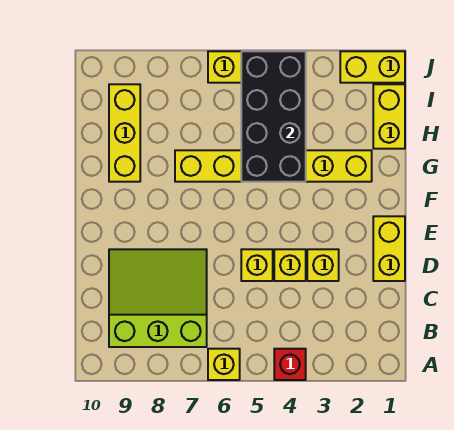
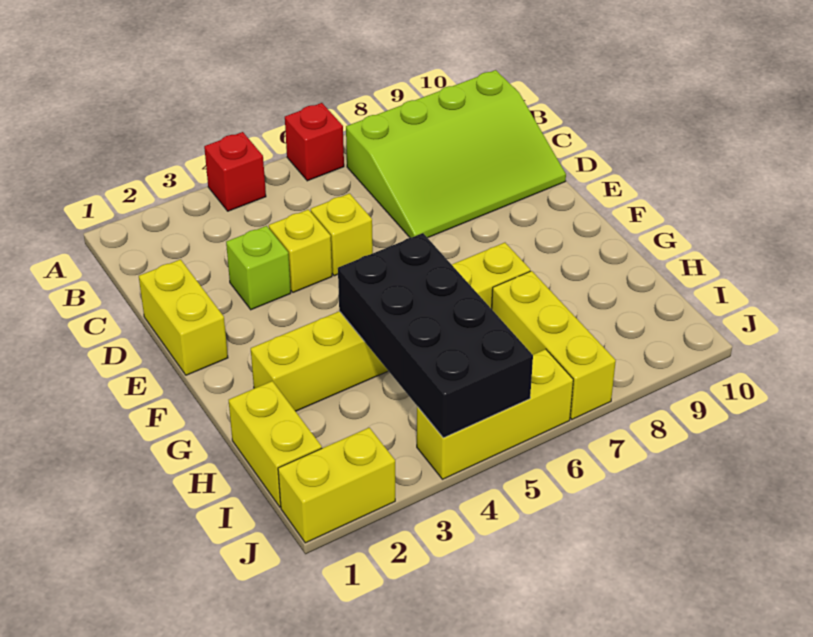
yellow brick A6 level 1 -> red brick A6 level 1
lime slope B7:D9 level 1 top B -> lime slope B7:D10 level 1 top B
yellow brick D3 level 1 -> lime brick D3 level 1
yellow brick G9:I9 level 1 -> yellow brick H7:J7 level 1

